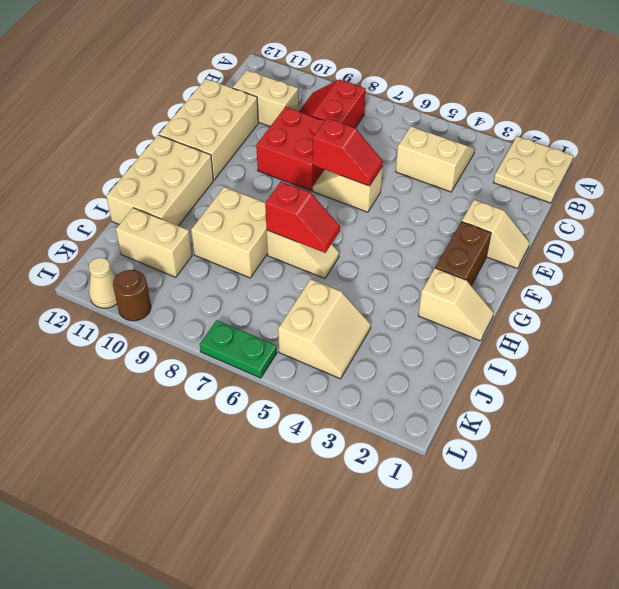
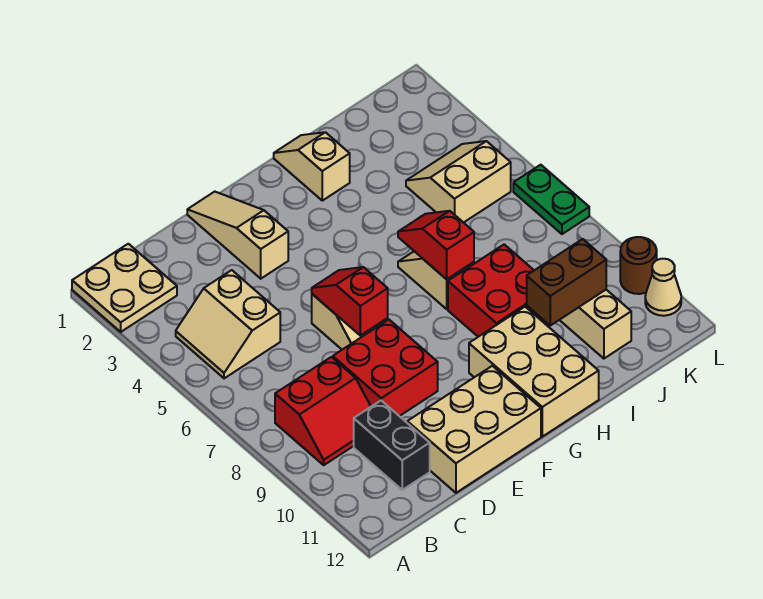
tan brick C10:C11 level 1 -> black brick C10:C11 level 1
tan slope E1:E2 level 1 top 2 -> tan slope E1:E3 level 1 top 3
brown brick F2:G2 level 1 -> brown brick I10:J10 level 2
tan brick G11:I12 level 1 -> tan brick G10:H12 level 1
tan brick H8:I9 level 1 -> red brick H8:I9 level 1

